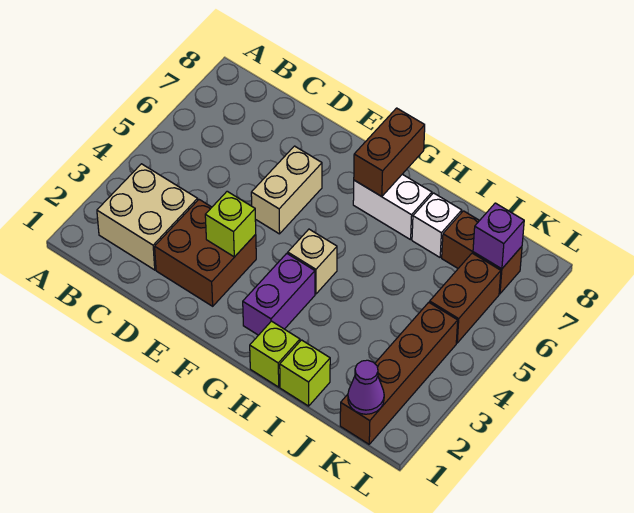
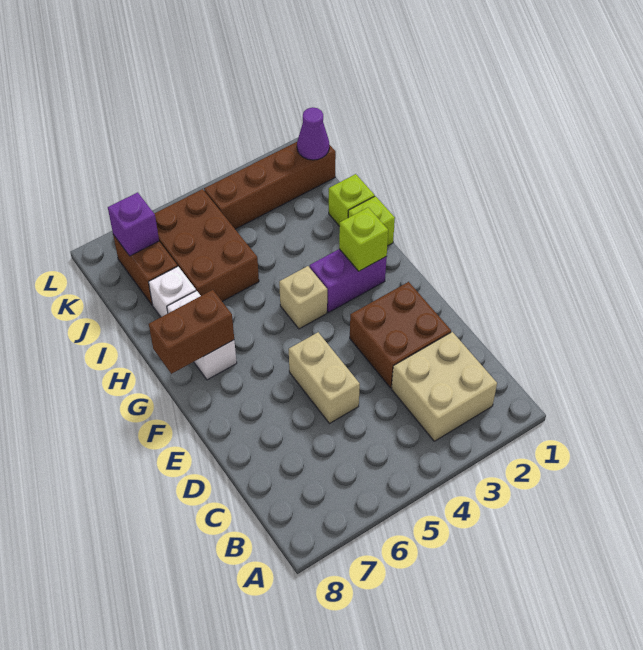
lime brick E3 level 2 -> lime brick G2 level 2
tan brick E5:E6 level 1 -> tan brick D5:E5 level 1
brown brick K5:K6 level 1 -> brown brick I5:K6 level 1

